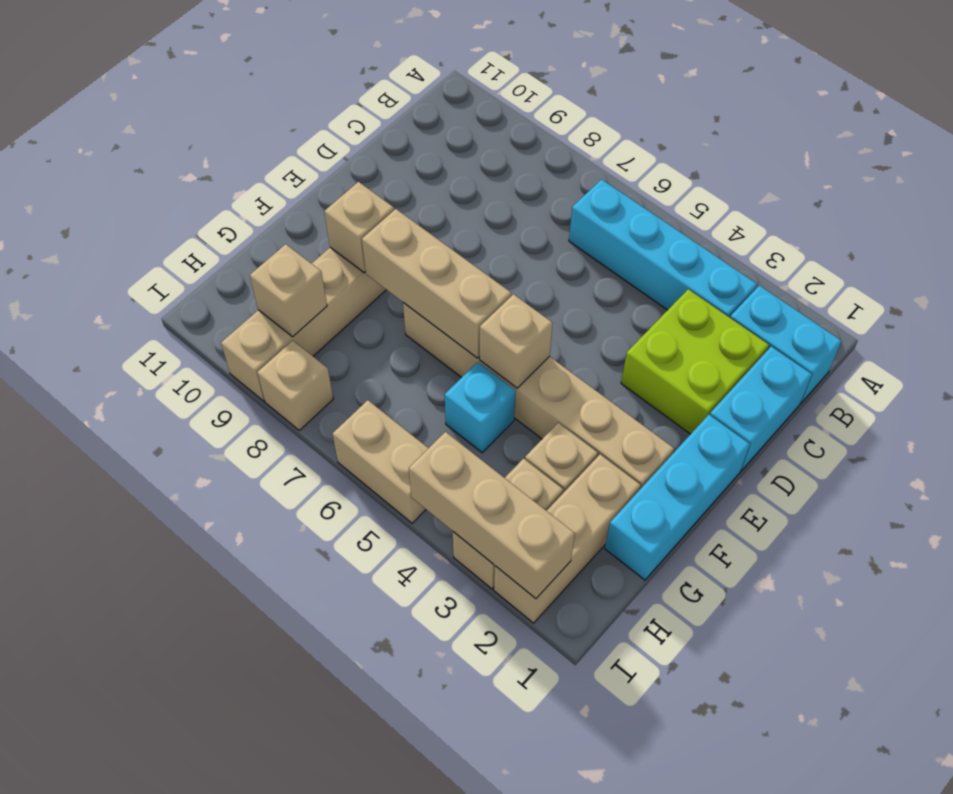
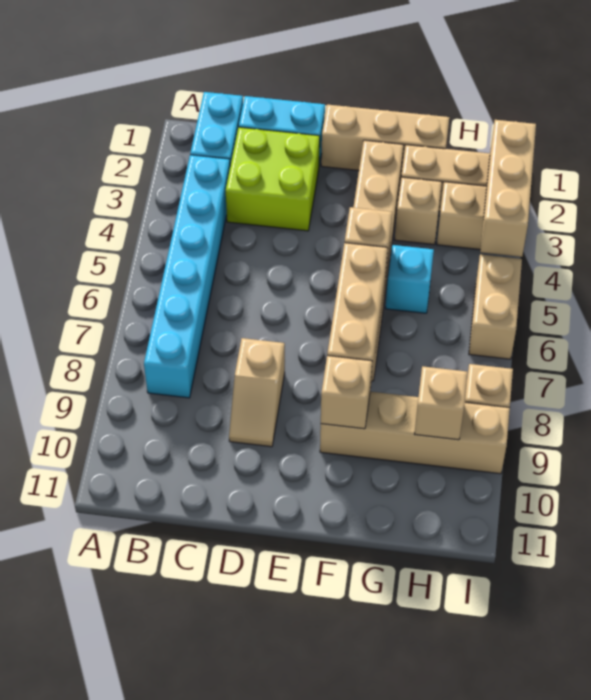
cyan brick B3:B6 level 1 -> cyan brick B3:B8 level 1
none -> tan slope D8:D9 level 1 top 8
cyan brick E1:G1 level 1 -> tan brick E1:G1 level 1

